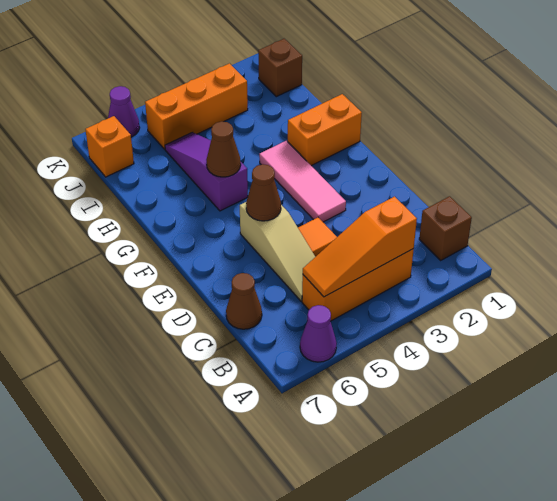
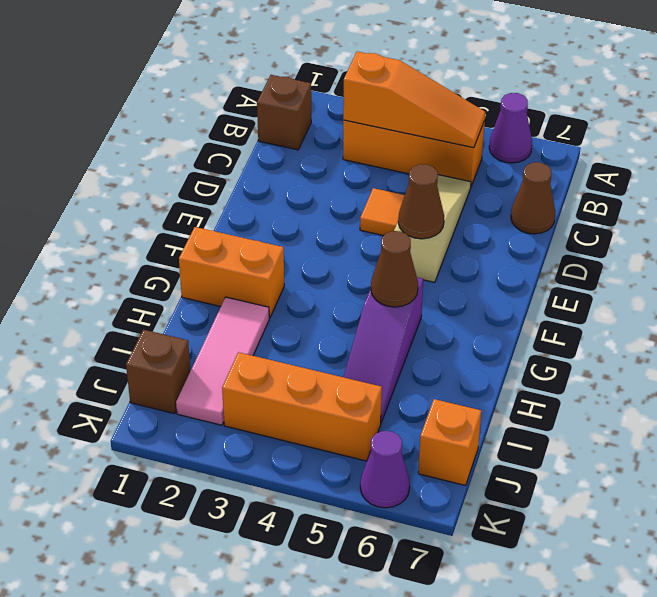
pink tile E3:G3 level 1 -> pink tile H2:J2 level 1

